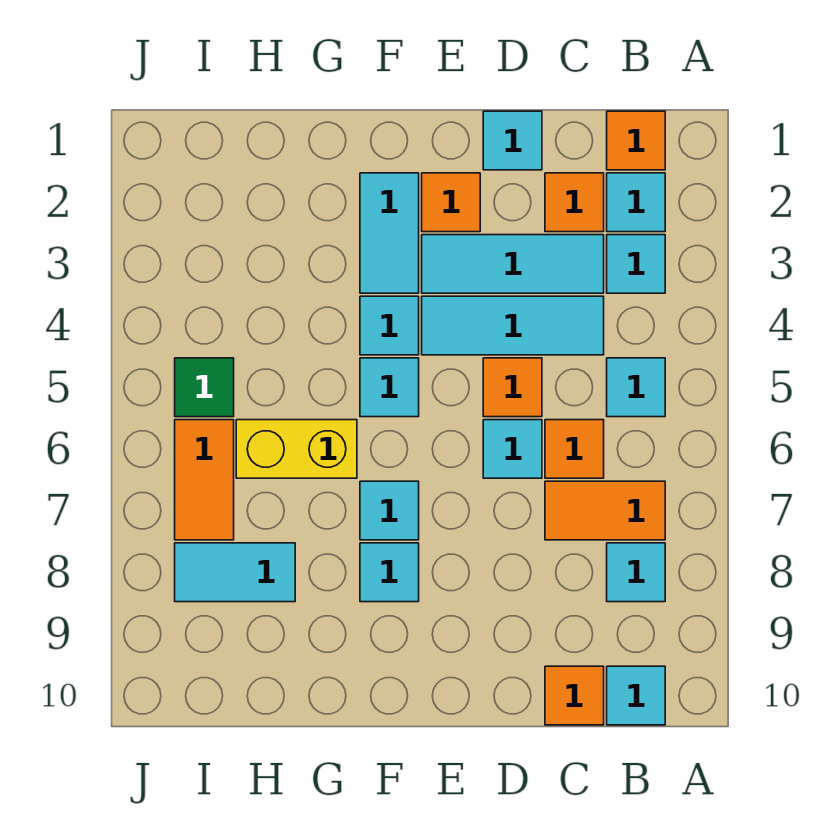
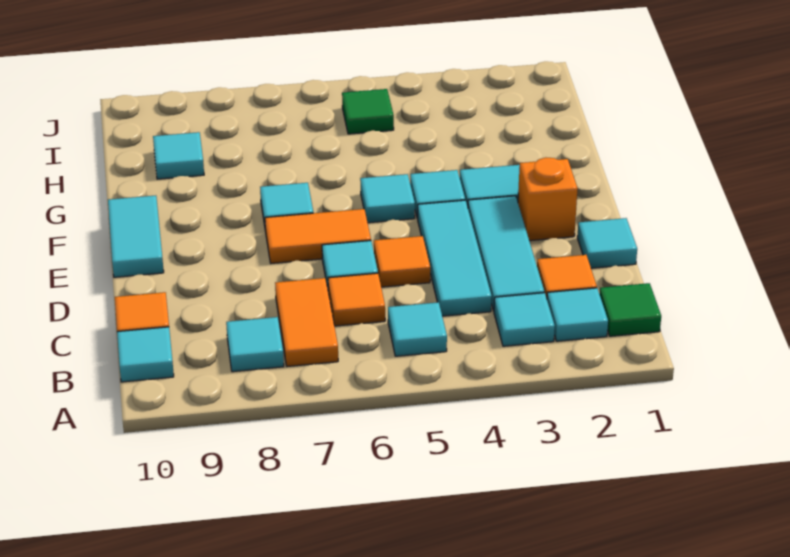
orange tile B1 level 1 -> green tile B1 level 1
orange tile E2 level 1 -> orange brick E2 level 1
cyan tile F8 level 1 -> cyan tile H9 level 1
yellow brick G6:H6 level 1 -> none
cyan tile H8:I8 level 1 -> cyan tile E10:F10 level 1
orange tile I6:I7 level 1 -> orange tile E6:E7 level 1

